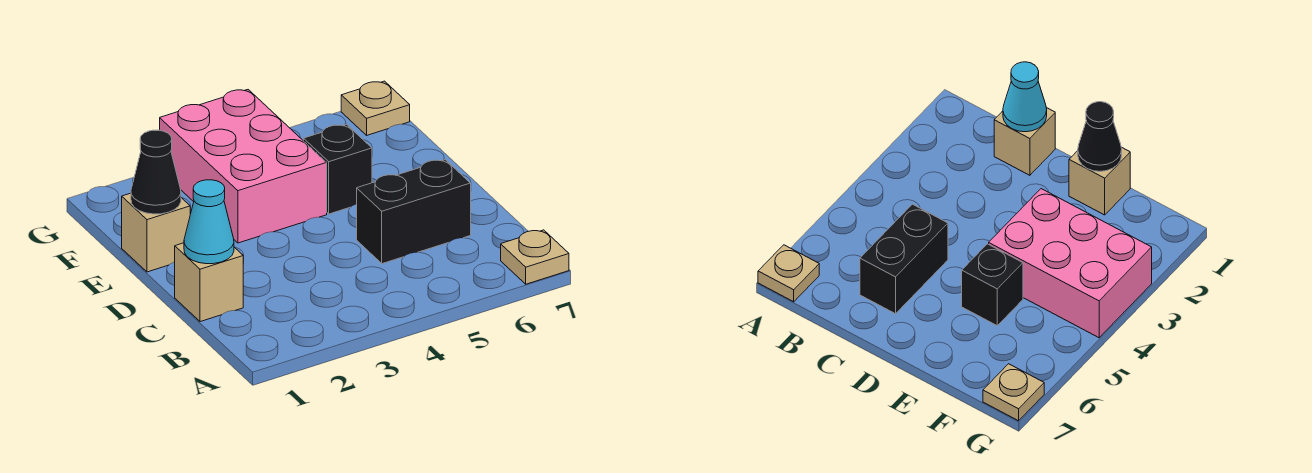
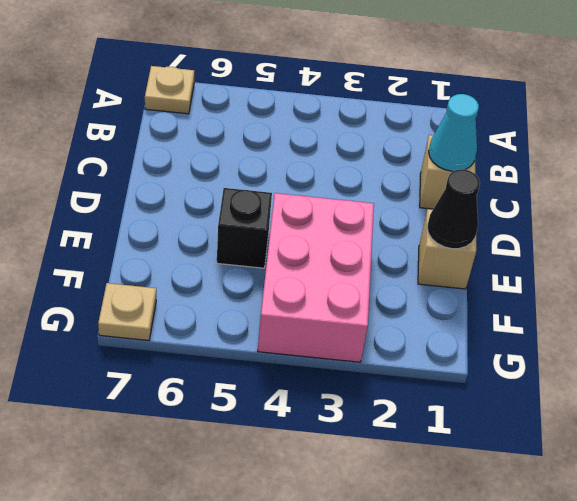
black brick C5:C6 level 1 -> none

